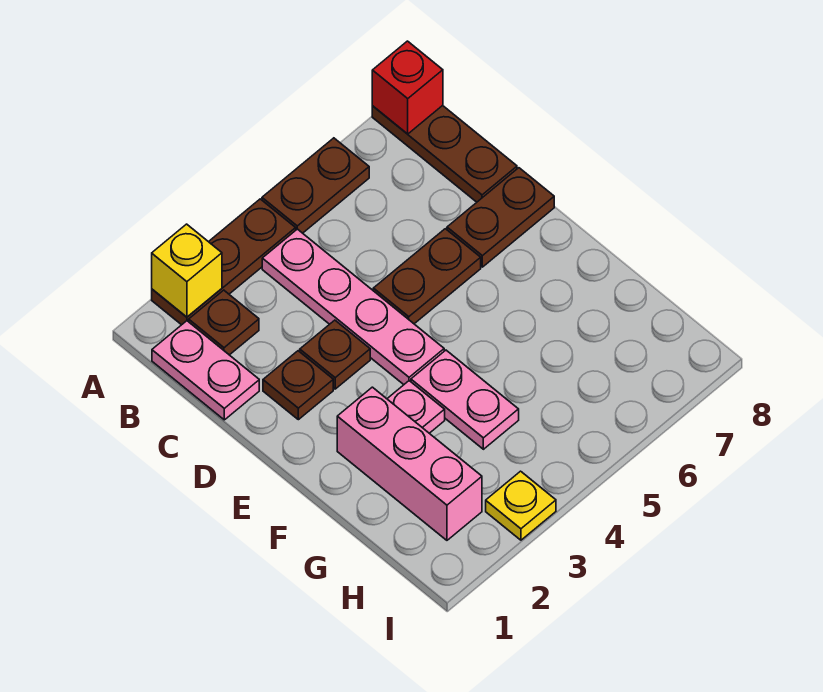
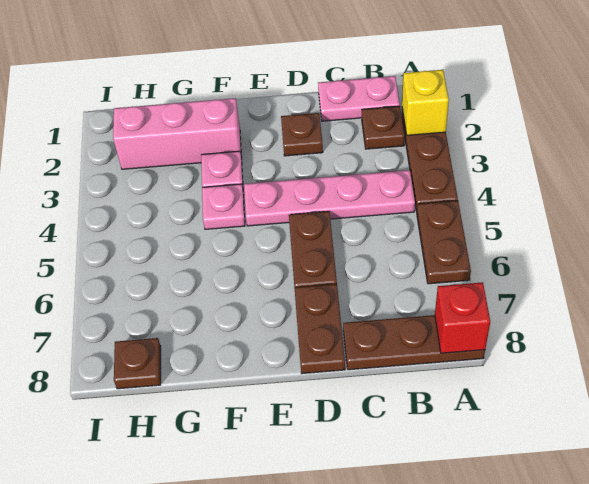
brown plate D3 level 1 -> brown plate H8 level 1
pink plate F4:G4 level 1 -> pink plate F4 level 1
yellow plate I3 level 1 -> none

